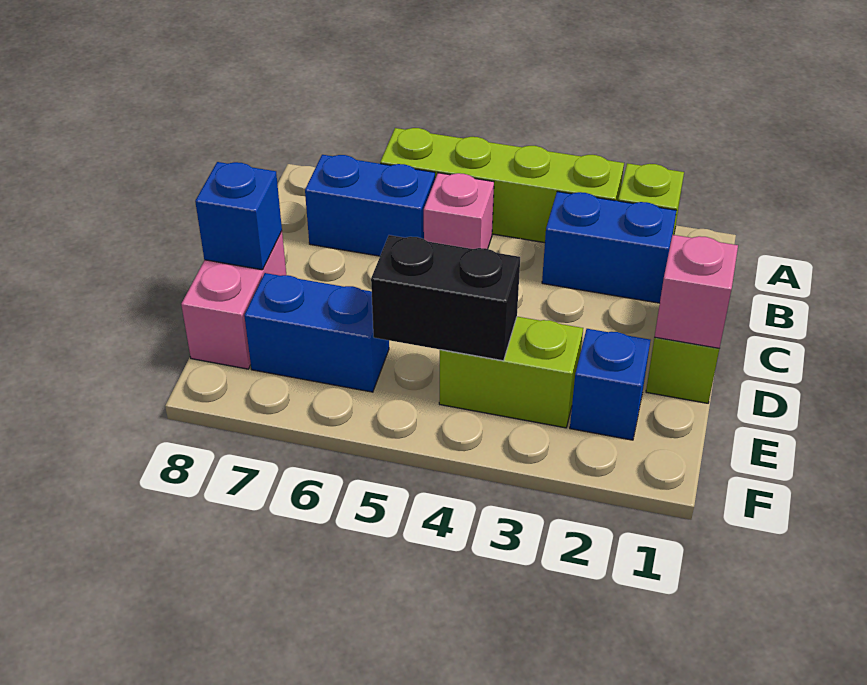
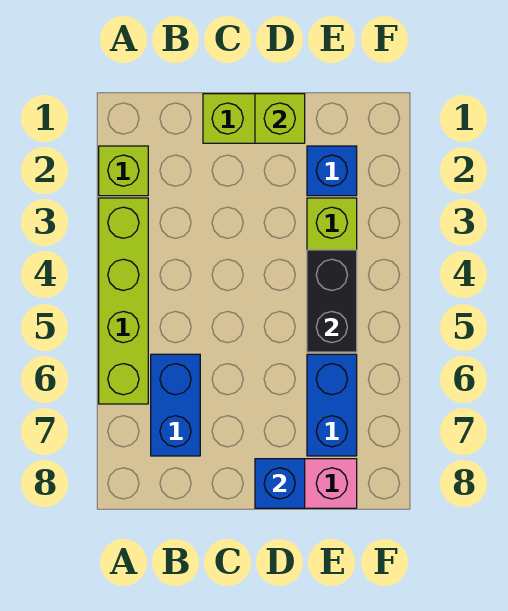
blue brick B2:B3 level 1 -> none
pink brick B5 level 1 -> none
pink brick D1 level 2 -> lime brick D1 level 2

